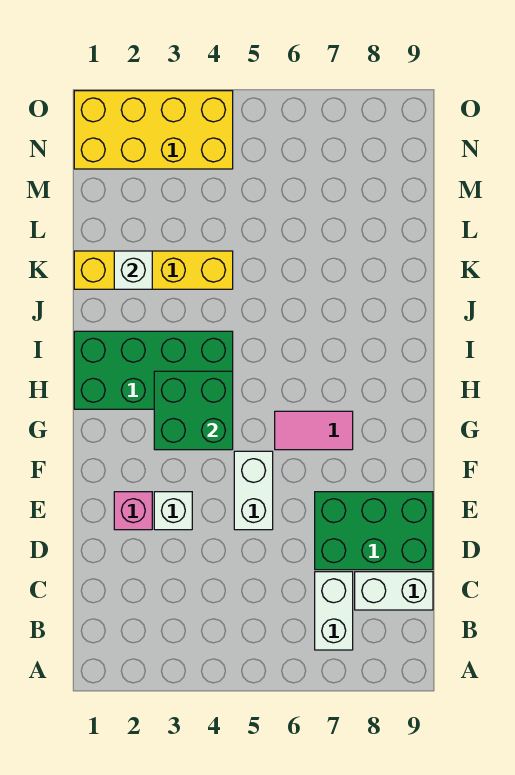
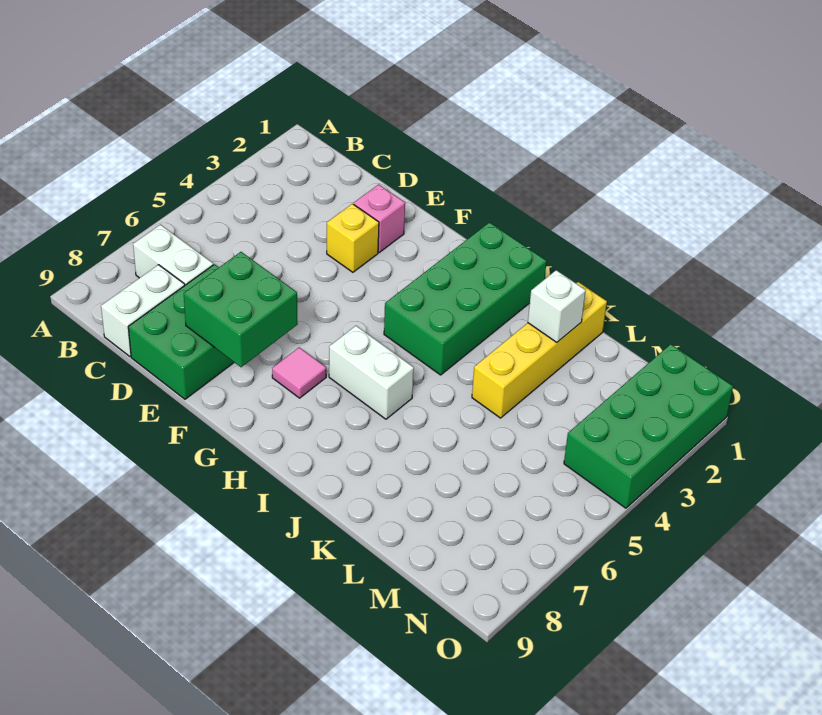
white brick E3 level 1 -> yellow brick E3 level 1
white brick E5:F5 level 1 -> white brick H6:I6 level 1
green brick G3:H4 level 2 -> green brick E7:F8 level 2
pink tile G6:G7 level 1 -> pink tile G7 level 1
yellow brick N1:O4 level 1 -> green brick N1:O4 level 1

